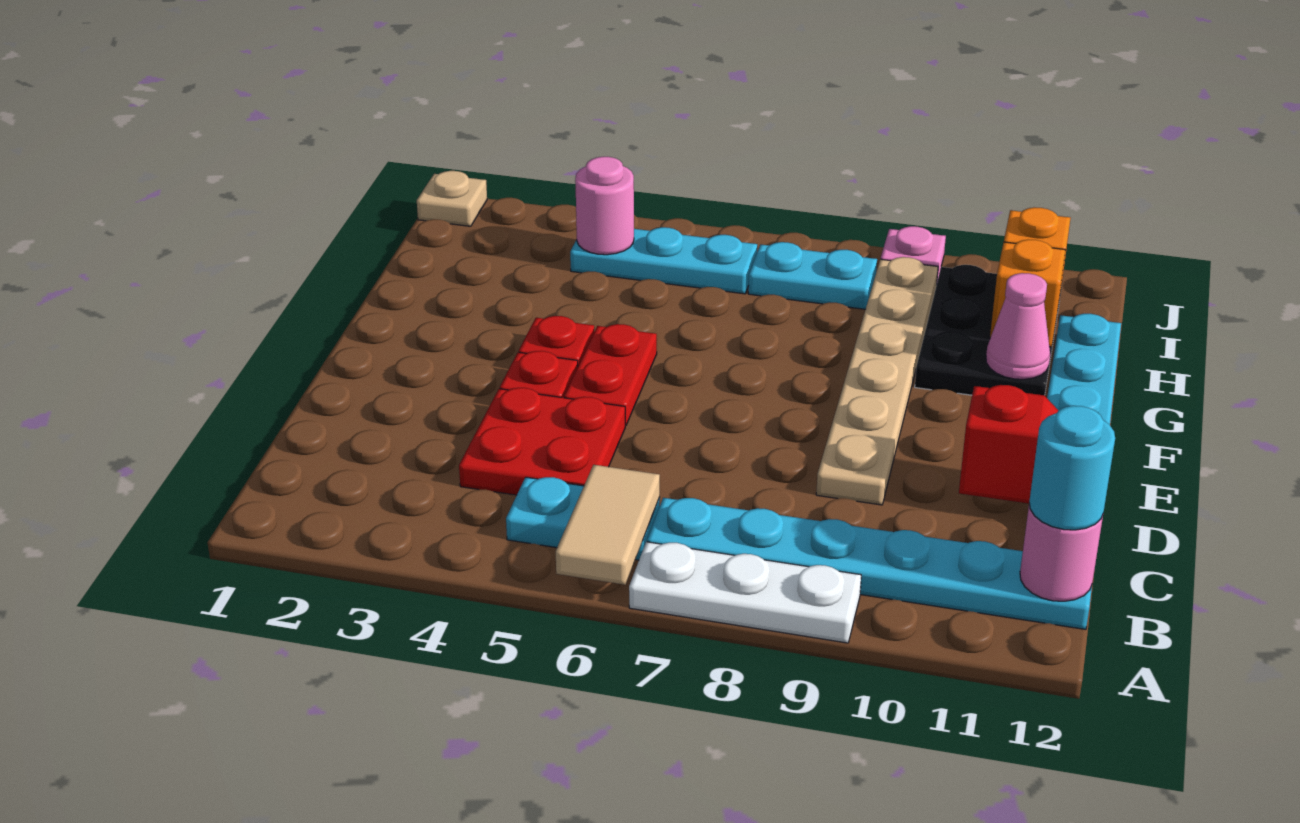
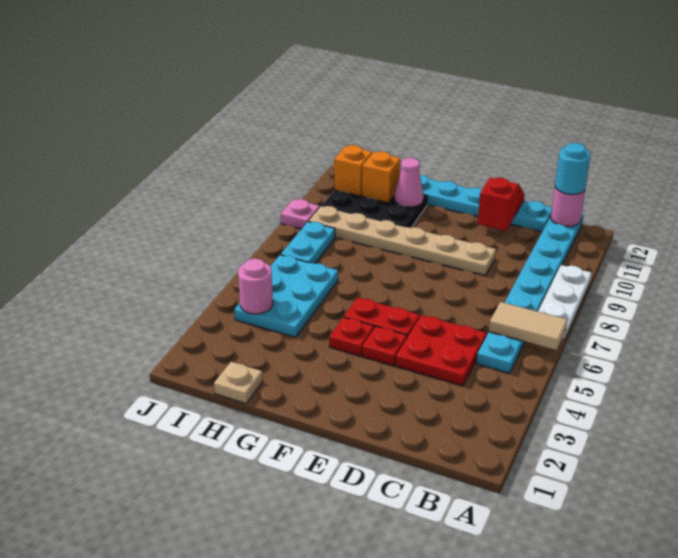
cyan plate I4:I6 level 1 -> cyan plate H4:I6 level 1
tan plate J1 level 1 -> tan plate H1 level 1

